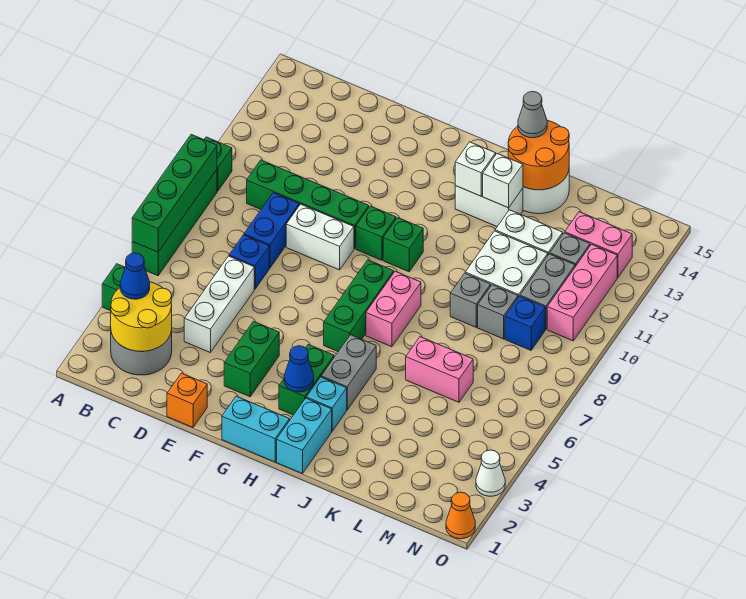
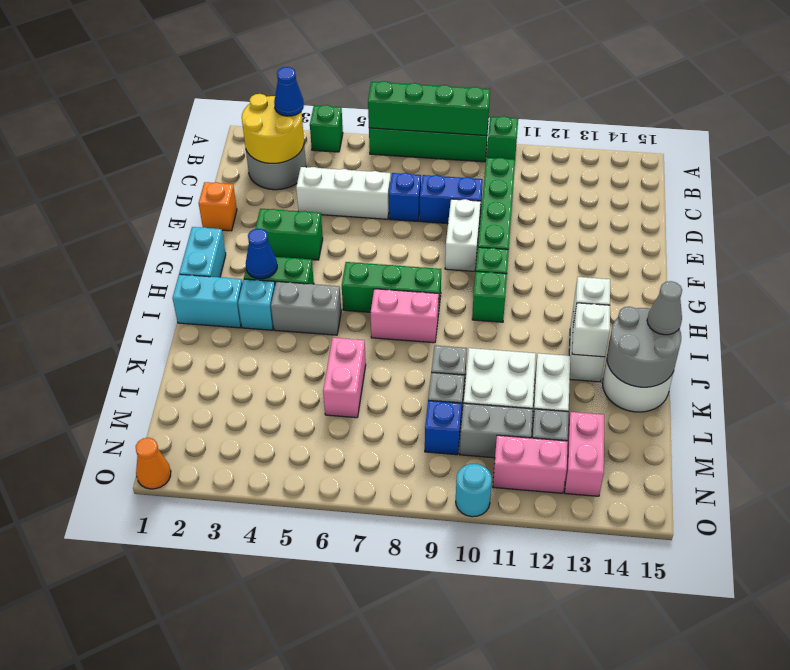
orange round brick J14:K15 level 2 -> grey round brick J14:K15 level 2
pink brick N10:N12 level 1 -> pink brick N11:N12 level 1
white cone O3 level 1 -> none
none -> cyan round brick O10 level 1

